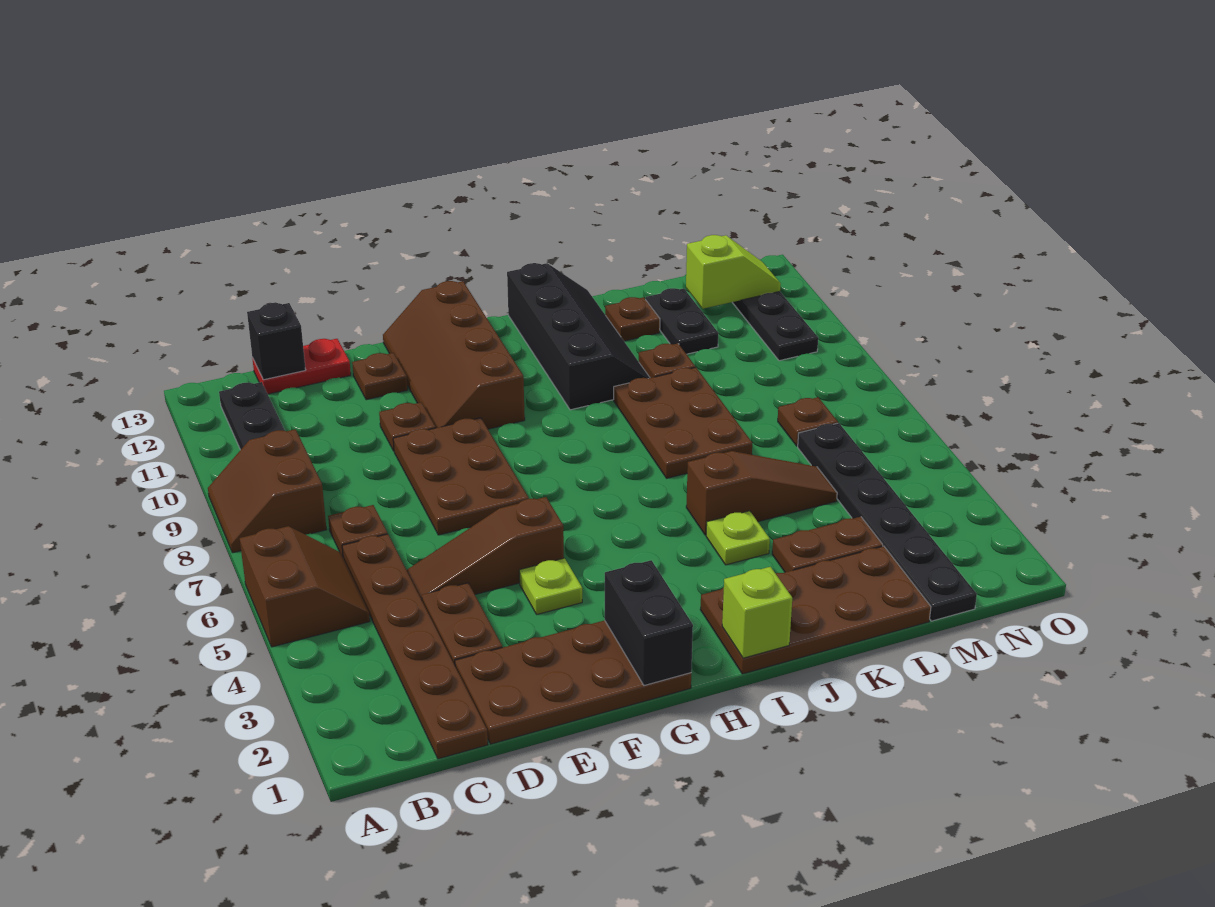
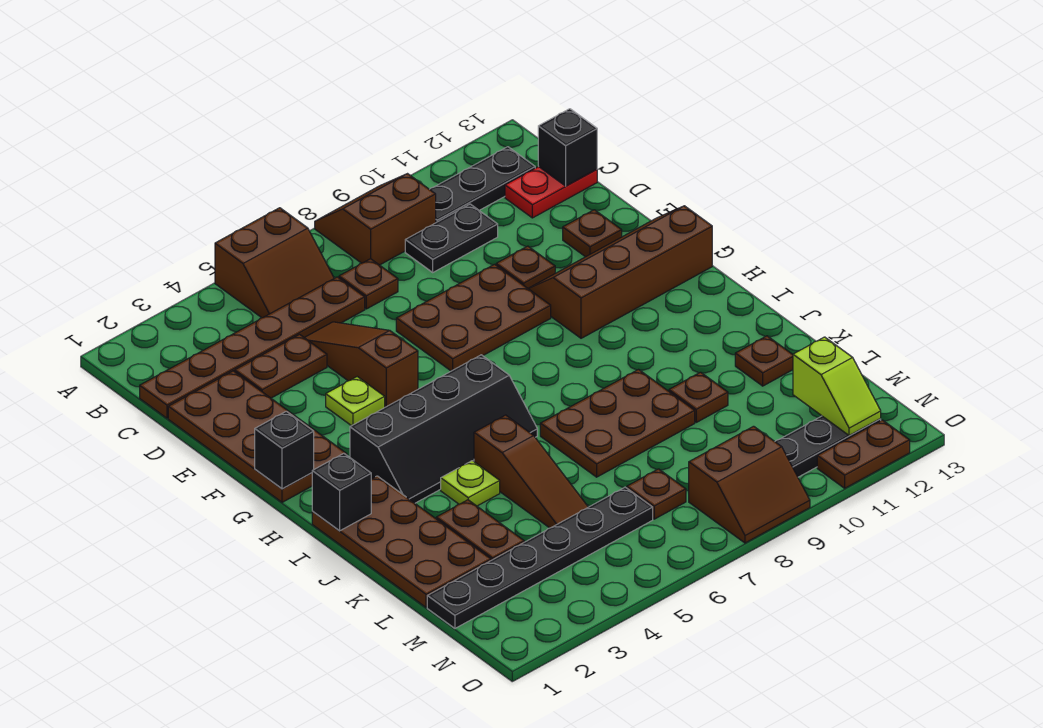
red plate C13:D13 level 1 -> red plate C12:C13 level 1
black brick G1:G2 level 2 -> black brick G1 level 2
lime brick I1 level 2 -> black brick I1 level 2
black slope I10:J13 level 1 top I -> black slope H3:I6 level 1 top H
black plate L11:L12 level 1 -> black plate C9:C10 level 1
none -> brown slope N8:O9 level 1 top N
none -> brown plate O11:O12 level 1

